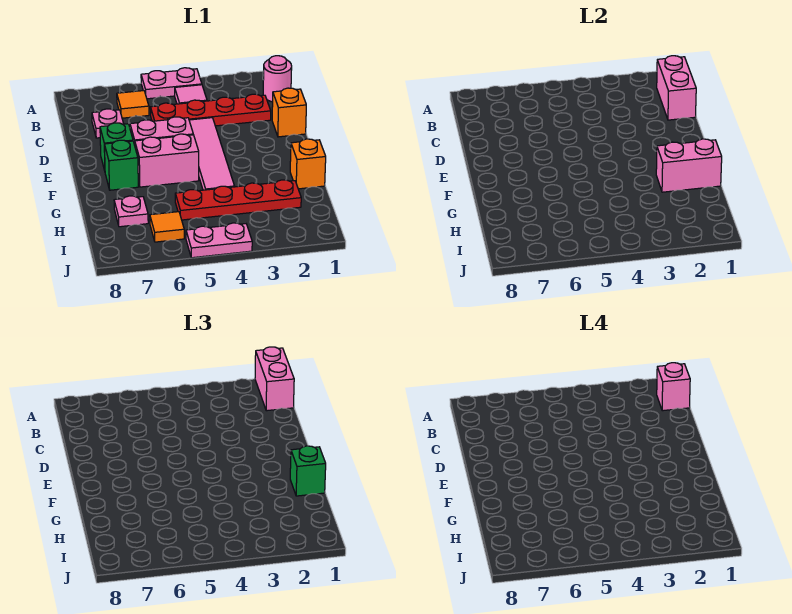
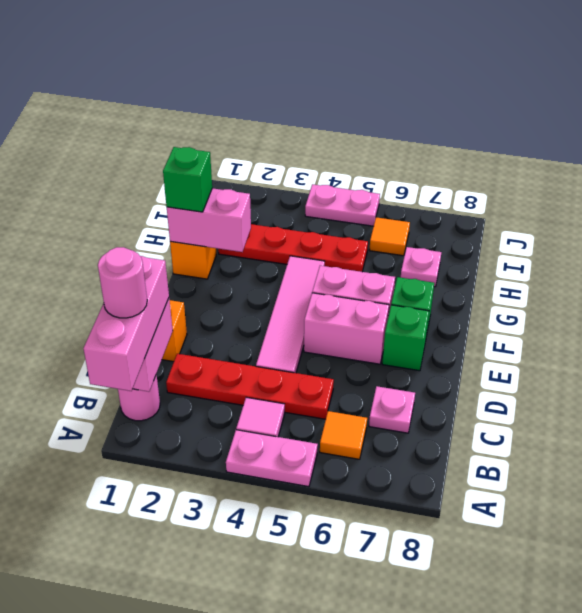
pink brick A1:B1 level 3 -> pink brick A1:C1 level 3
pink brick B1 level 4 -> pink round brick B1 level 4

